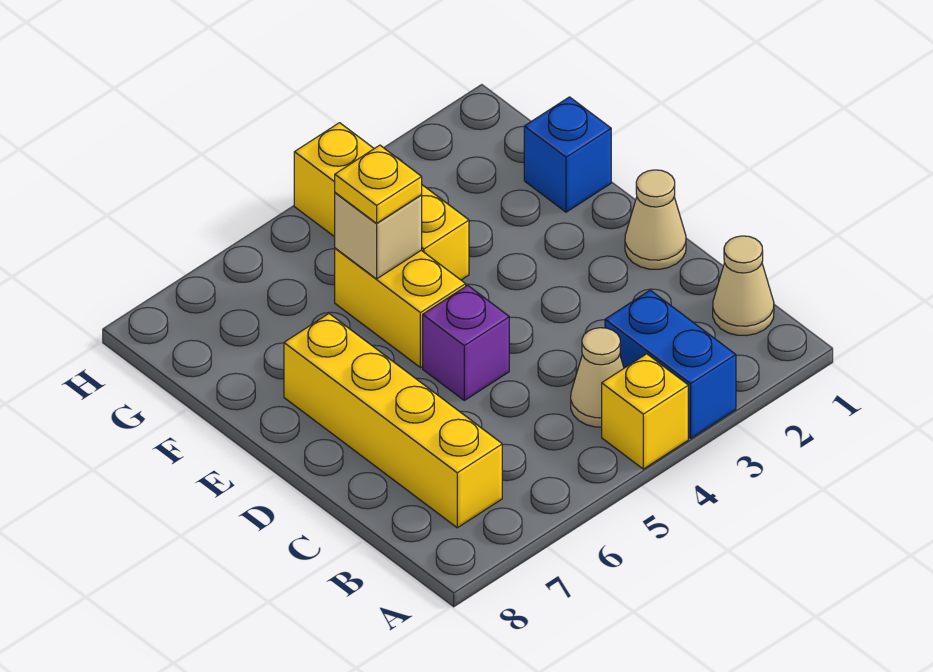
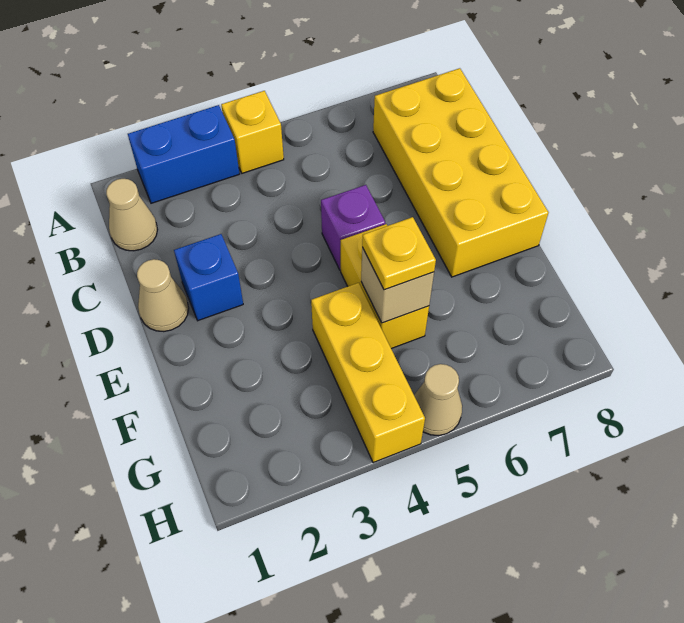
blue brick A3:B3 level 1 -> blue brick A2:A3 level 1
tan cone B4 level 1 -> tan cone H5 level 1
yellow brick B7:E7 level 1 -> yellow brick B7:E8 level 1
blue brick F1 level 1 -> blue brick D2 level 1

